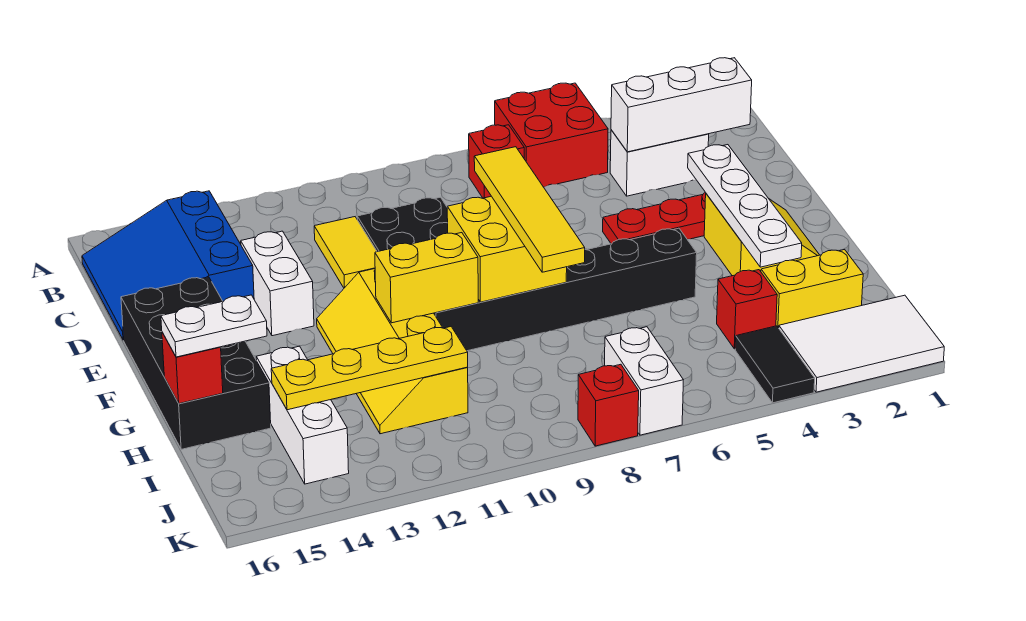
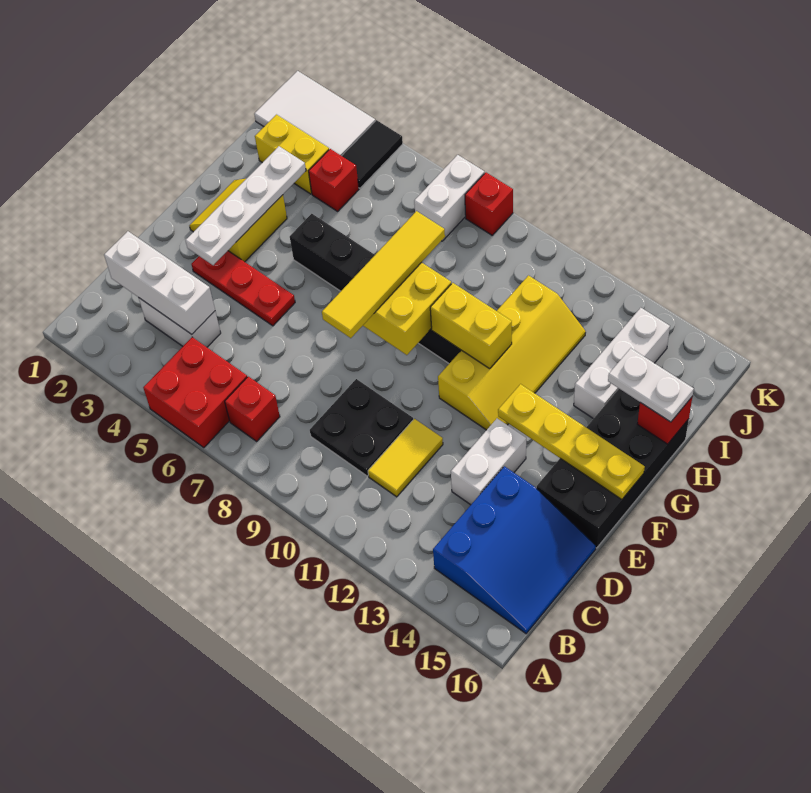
yellow plate I11:I14 level 2 -> yellow plate F13:F16 level 2

